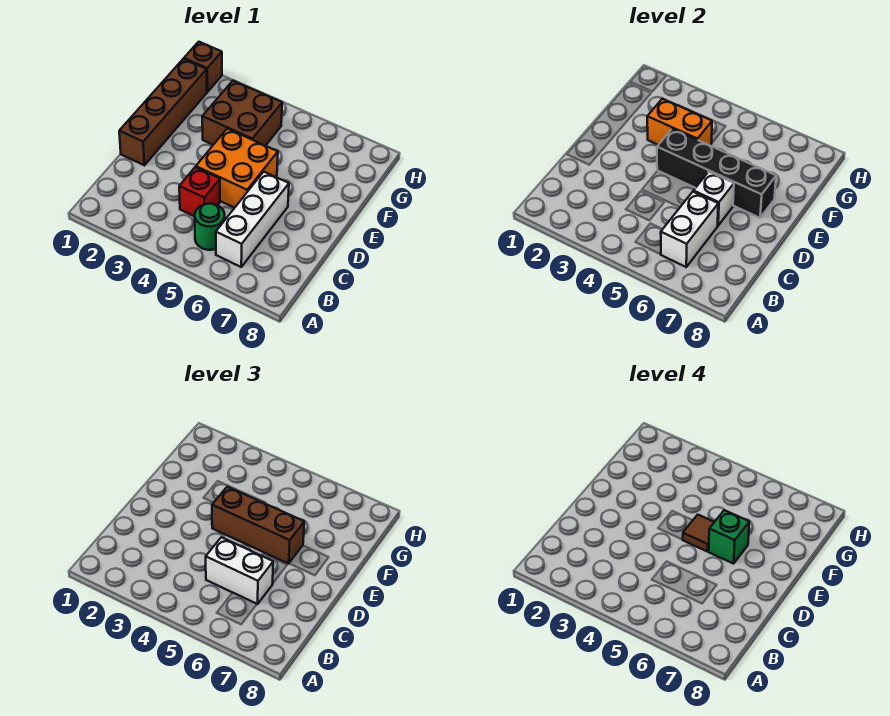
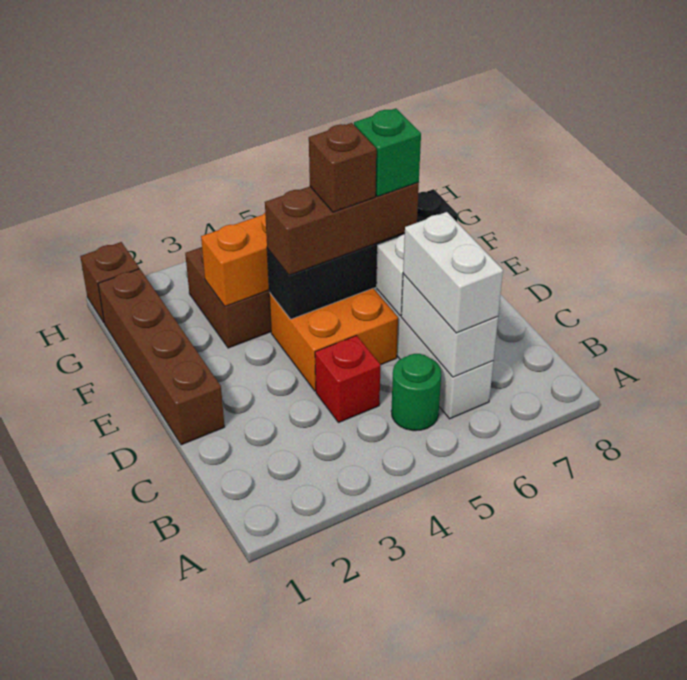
white brick C5:C6 level 3 -> white brick B6:C6 level 3
brown tile E5 level 4 -> brown brick E5 level 4

